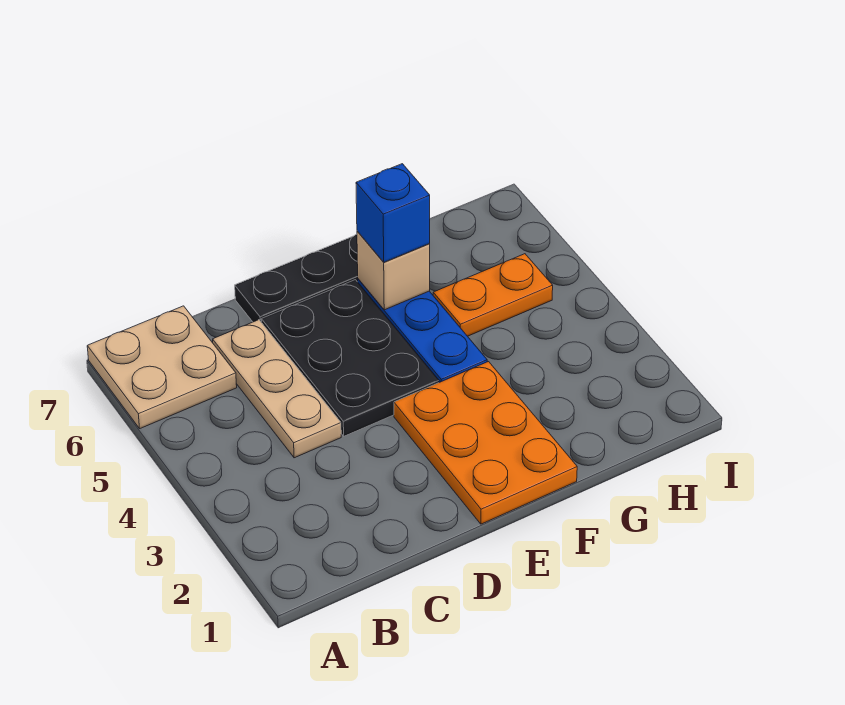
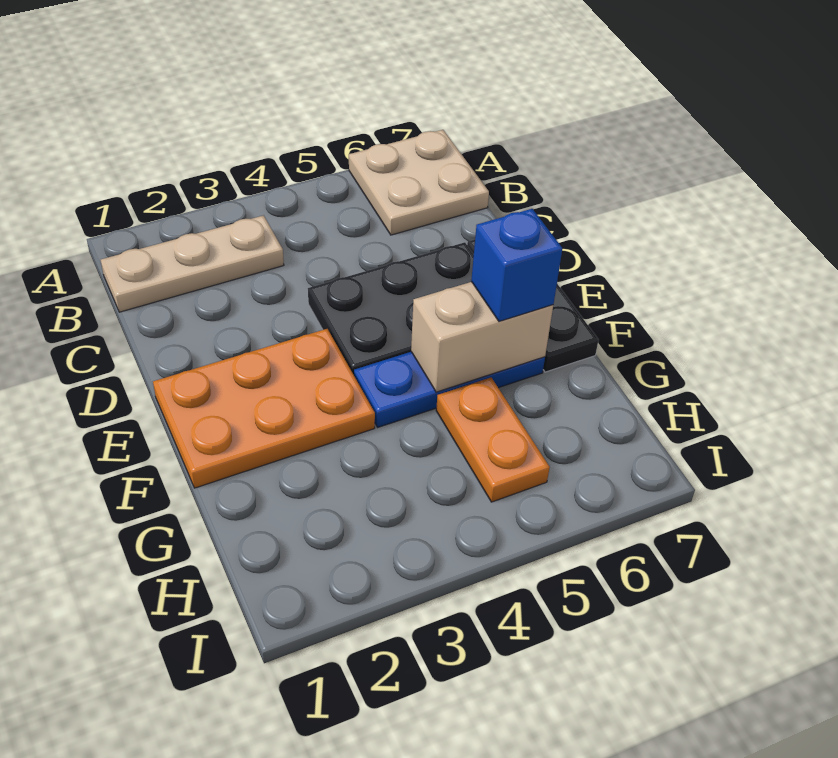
tan plate C4:C6 level 1 -> tan plate B1:B3 level 1
tan brick F6 level 2 -> tan brick F5:F6 level 2

